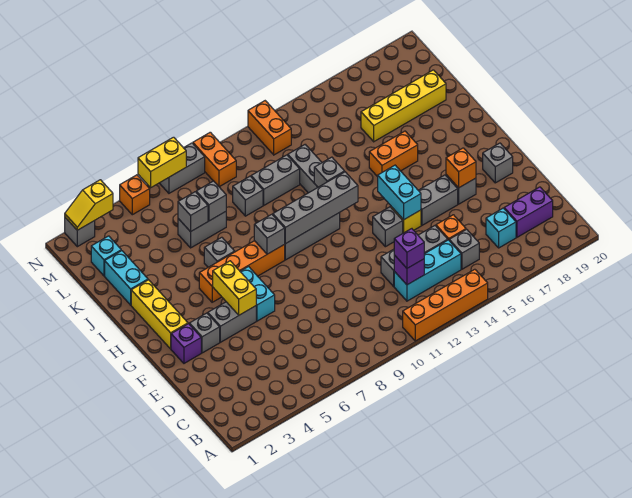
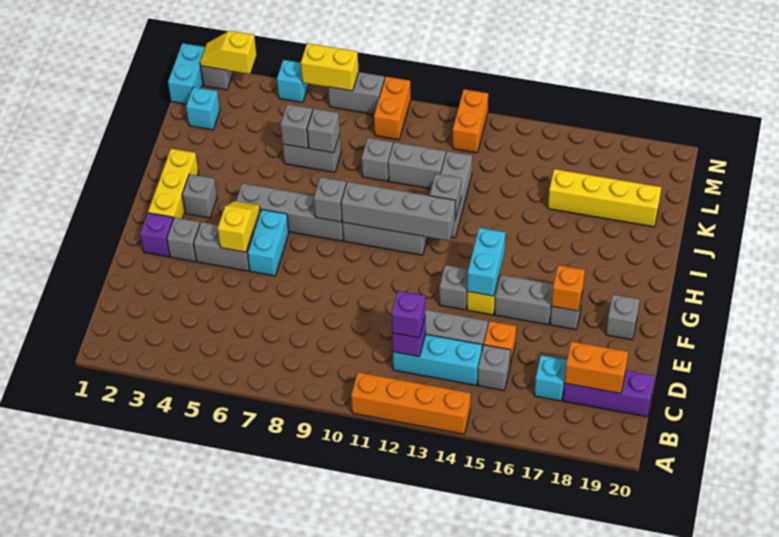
purple brick C18:C19 level 1 -> purple brick C18:C20 level 1
yellow brick F5:G5 level 2 -> yellow slope F5:G5 level 2 top F
orange brick H5:H8 level 1 -> grey brick H5:H8 level 1
grey brick I6 level 1 -> grey brick H3 level 1
orange brick I15:I16 level 1 -> orange brick C18:C19 level 2
cyan brick J2:K2 level 1 -> cyan brick M1:N1 level 1
orange brick N5 level 1 -> cyan brick N5 level 1

